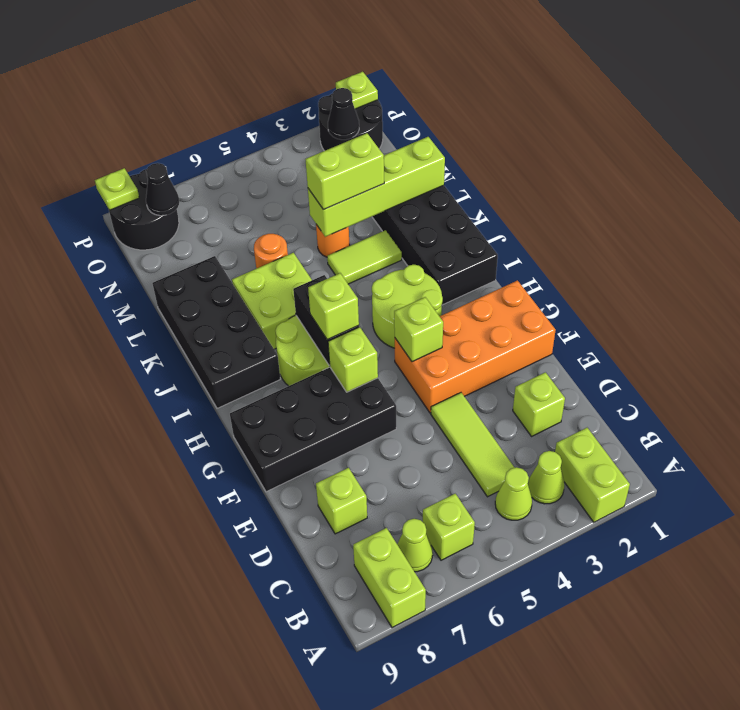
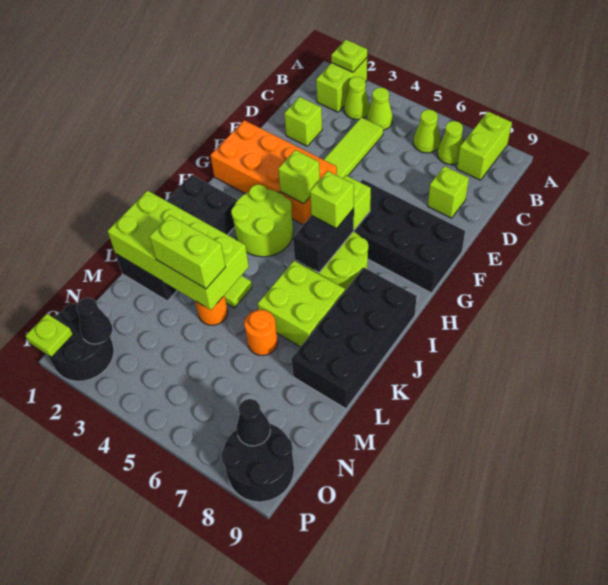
lime brick B6 level 1 -> lime cone B6 level 1
lime brick L1:L4 level 2 -> lime brick K1:L4 level 2
lime plate P9 level 2 -> lime plate A2 level 2

